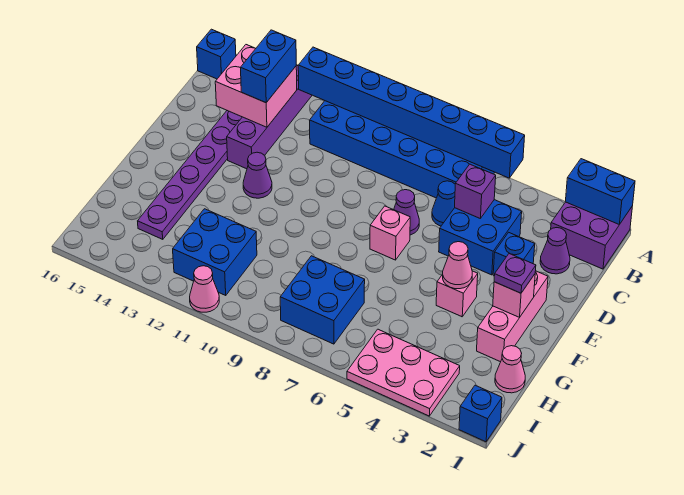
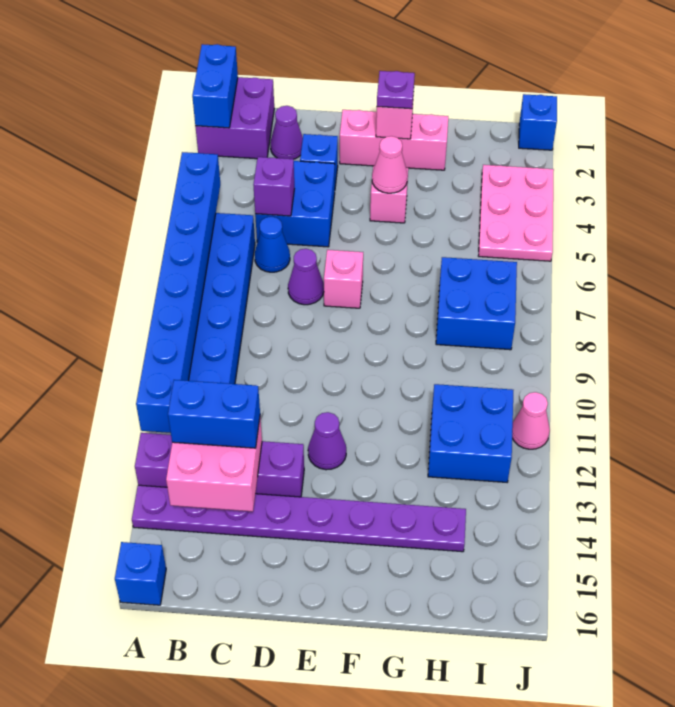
pink cone H1 level 1 -> none

